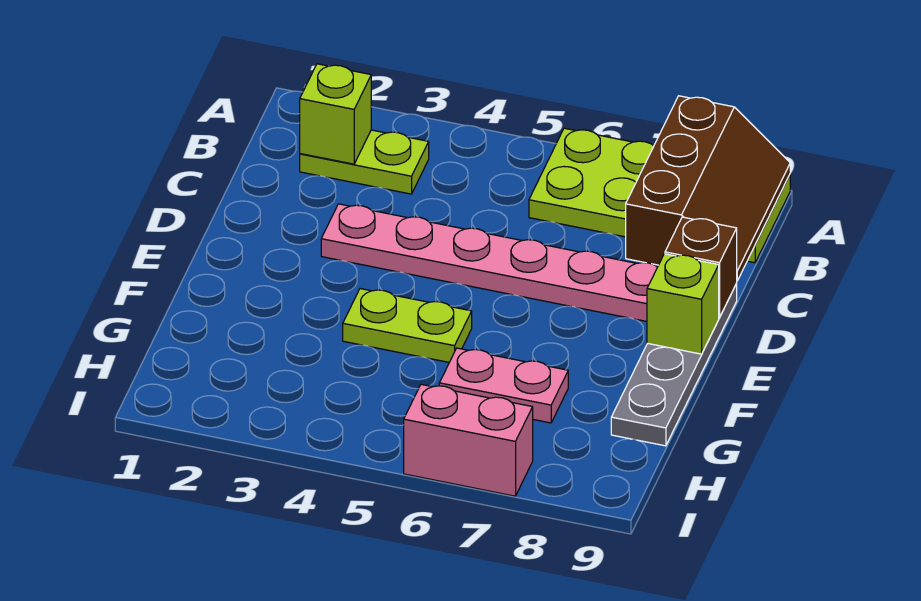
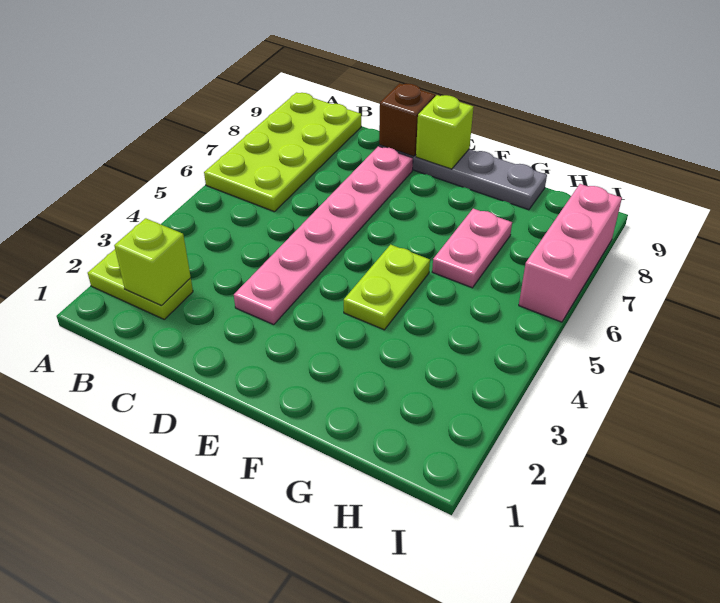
brown slope A8:C9 level 2 top 8 -> none
lime plate B2:B3 level 1 -> lime plate A2:B2 level 1
pink brick I6:I7 level 1 -> pink brick I6:I8 level 1

